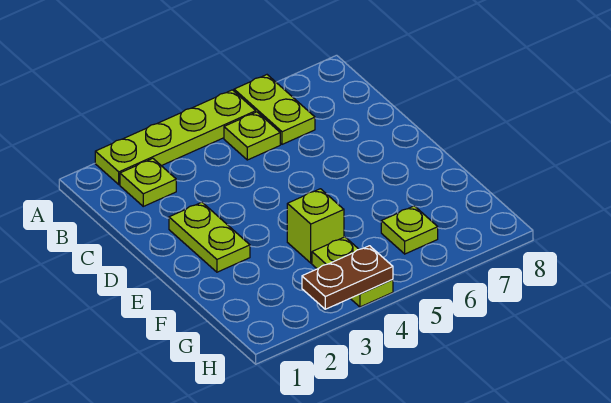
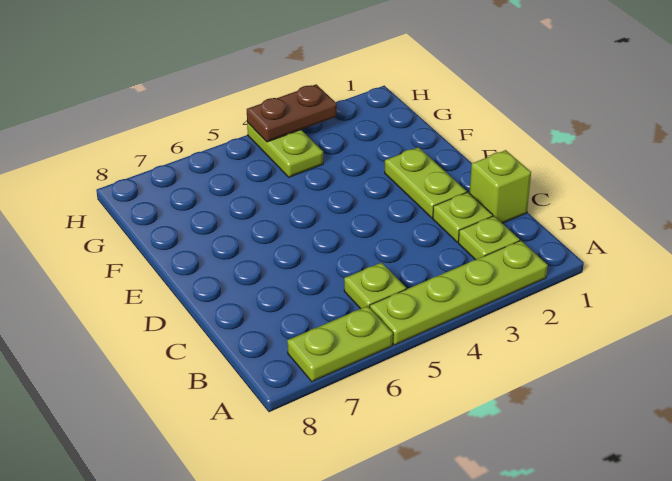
lime plate A6:B6 level 1 -> lime plate A6:A7 level 1
lime brick F4 level 1 -> lime brick C1 level 1
lime plate G6 level 1 -> lime plate C2 level 1

